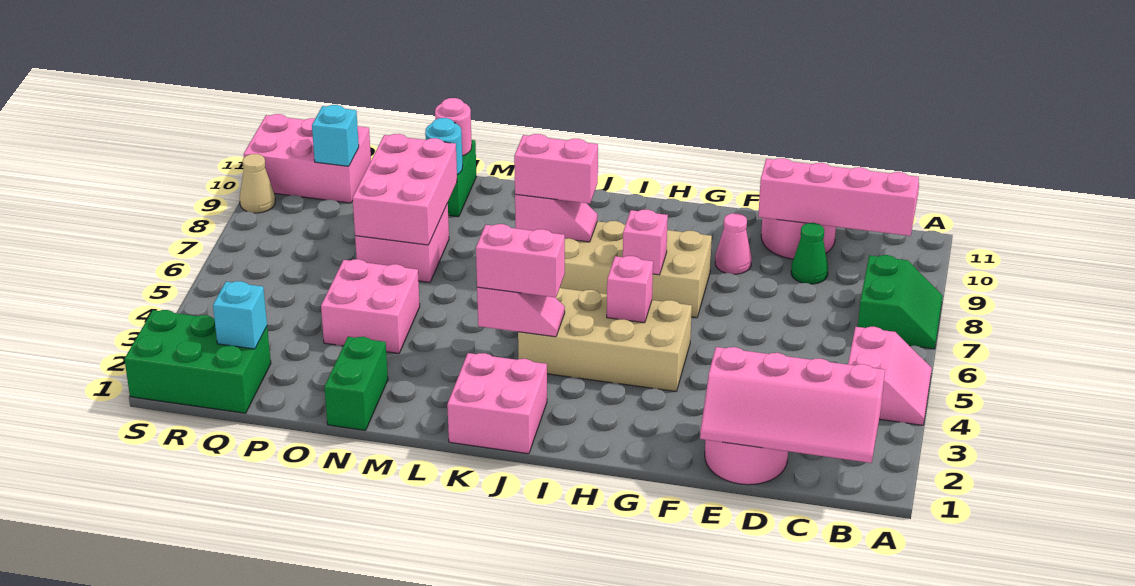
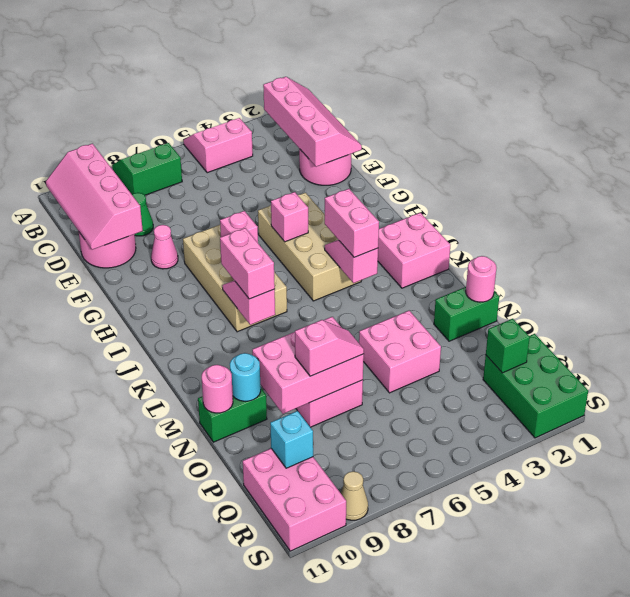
none -> pink round brick N1 level 2
none -> pink slope O7:O8 level 3 top 8
cyan brick Q2 level 2 -> green brick Q2 level 2

